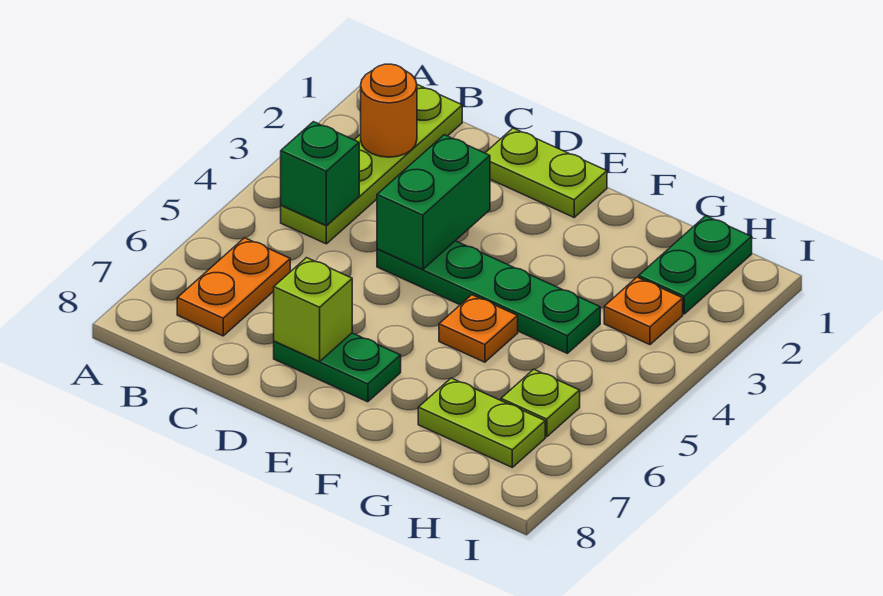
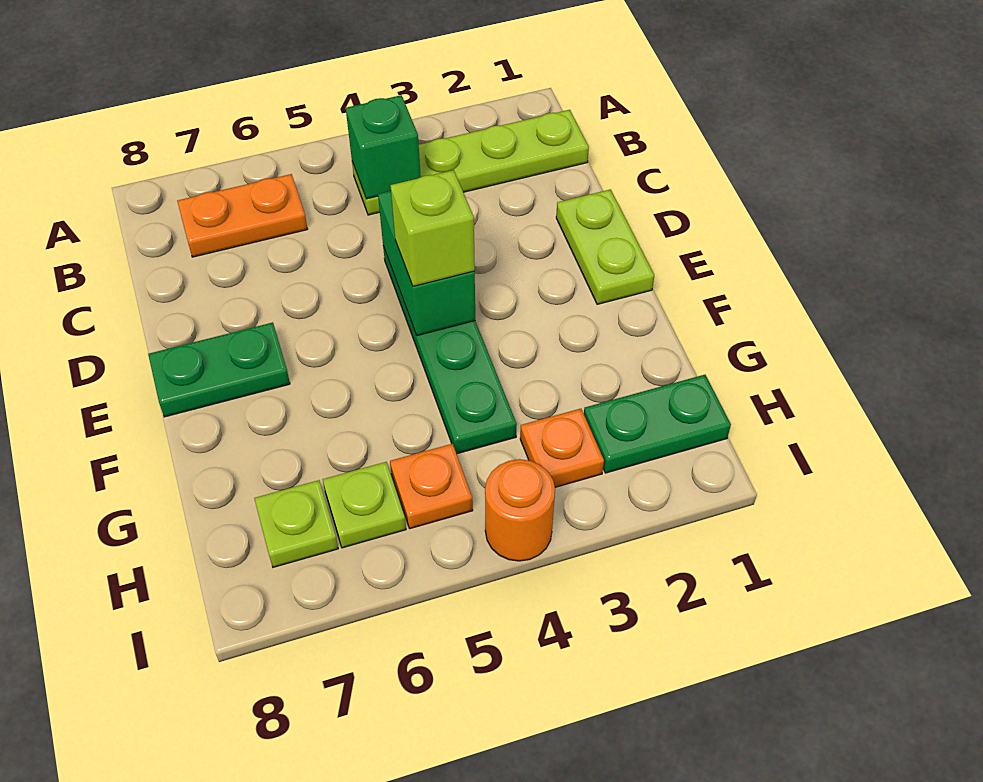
orange round brick B2 level 2 -> orange round brick I4 level 1
green brick D3:D4 level 2 -> green brick D4:E4 level 2
green plate D7:E7 level 1 -> green plate E7:E8 level 1
lime brick D7 level 2 -> lime brick E4 level 3
orange plate F5 level 1 -> orange plate H5 level 1
lime plate G7:H7 level 1 -> lime plate H7 level 1

